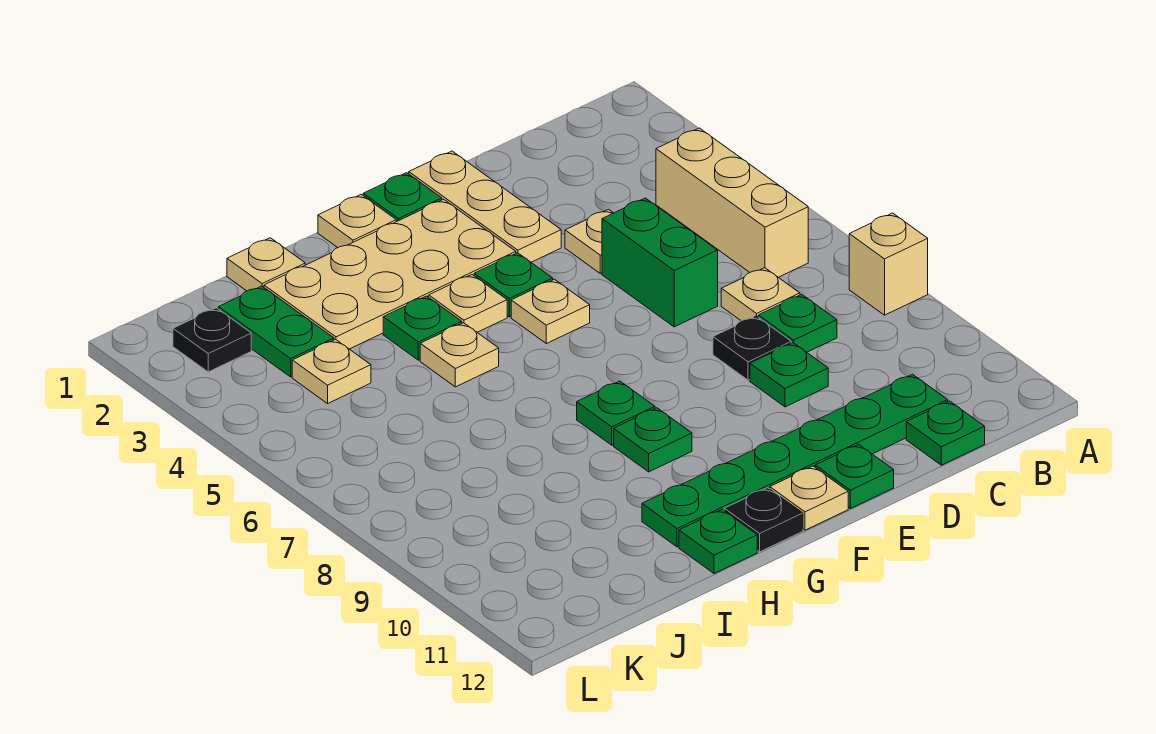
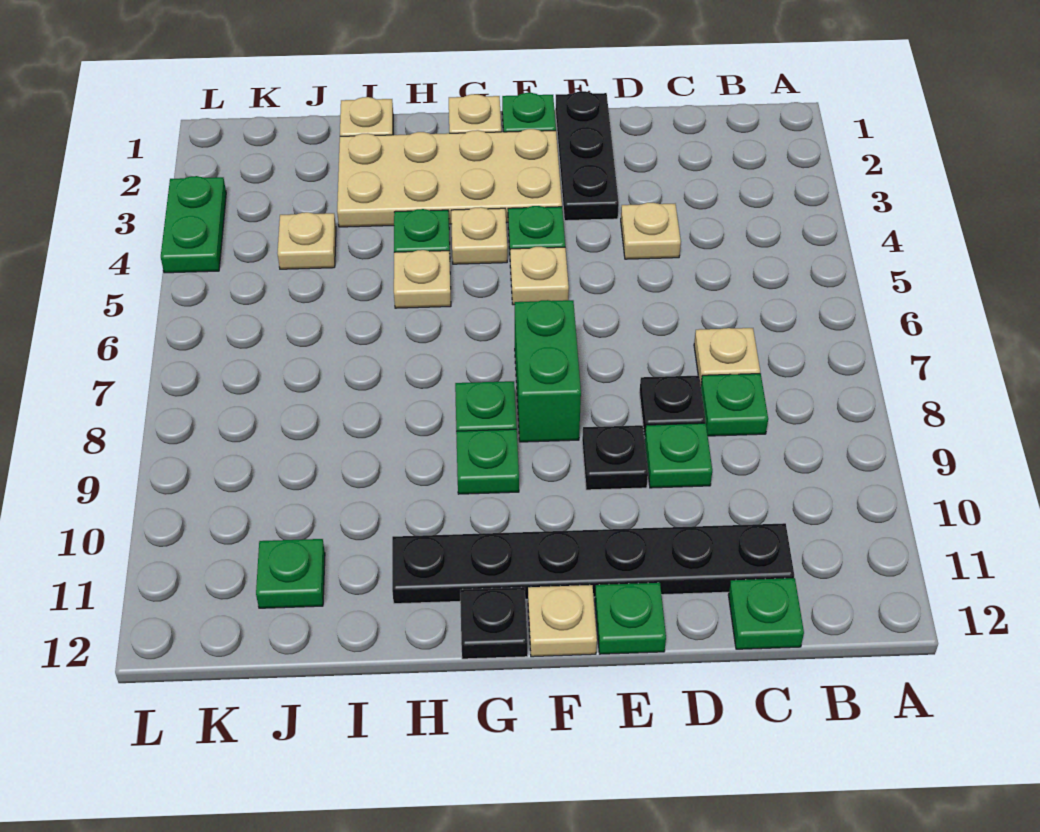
tan brick A8 level 1 -> none
tan brick B4:B6 level 1 -> none
green plate C11:H11 level 1 -> black plate C11:H11 level 1
green brick D5:D6 level 1 -> green brick F7:F8 level 1
tan plate E1:E3 level 1 -> black plate E1:E3 level 1
green plate H12 level 1 -> green plate J11 level 1
green plate J2:J3 level 1 -> green plate L3:L4 level 1
black plate K2 level 1 -> black plate E9 level 1

